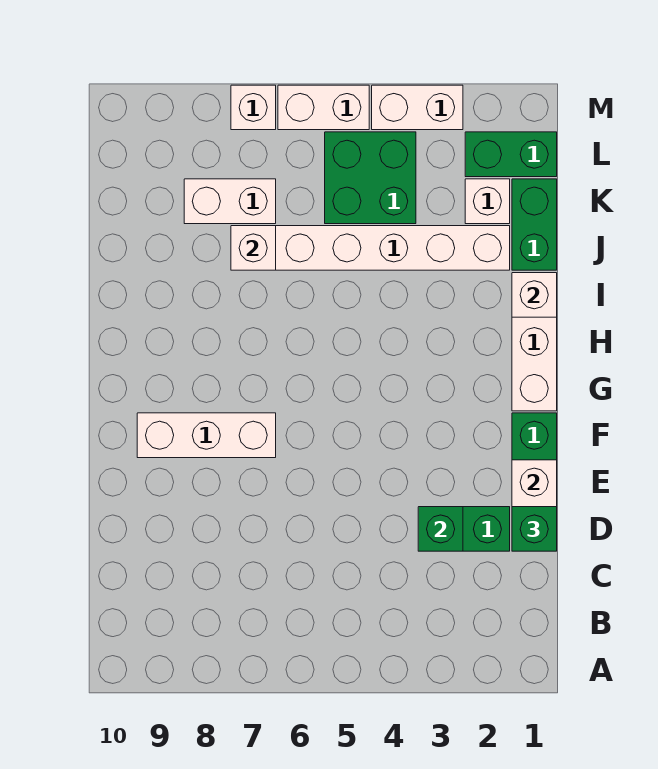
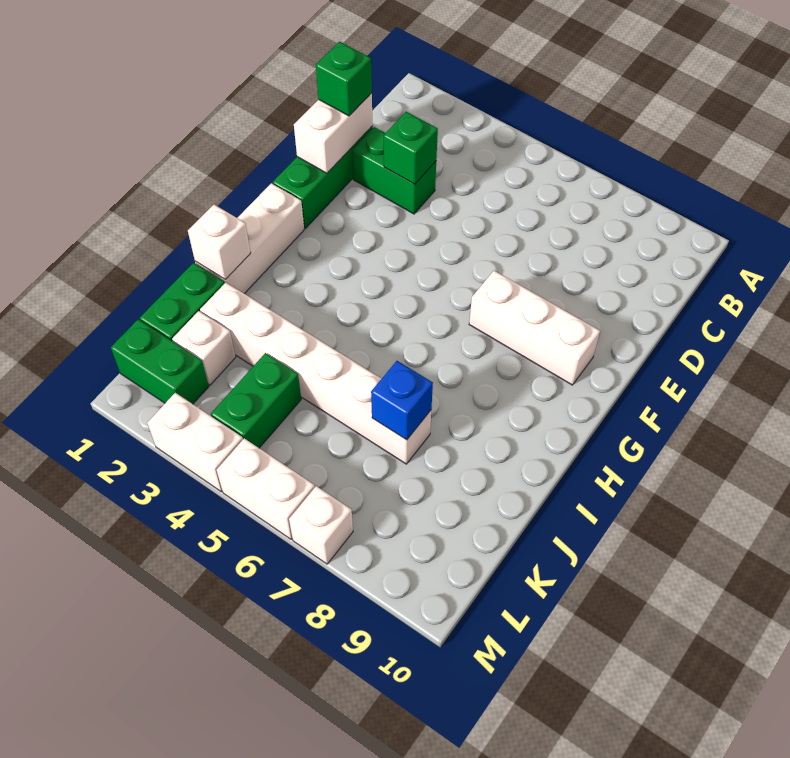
white brick J7 level 2 -> blue brick J7 level 2
green brick K4:L5 level 1 -> green brick K4:L4 level 1
white brick K7:K8 level 1 -> none

